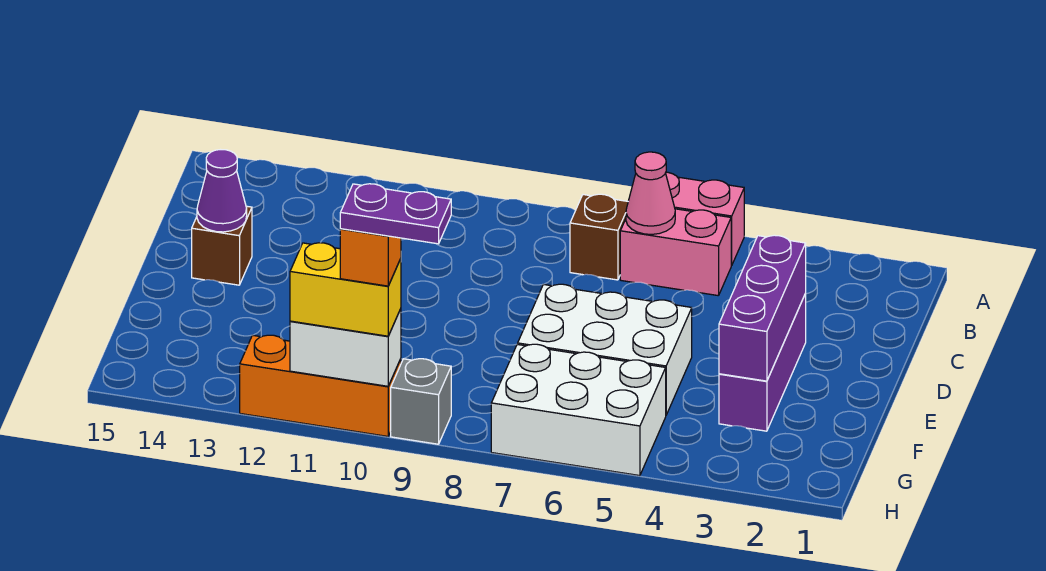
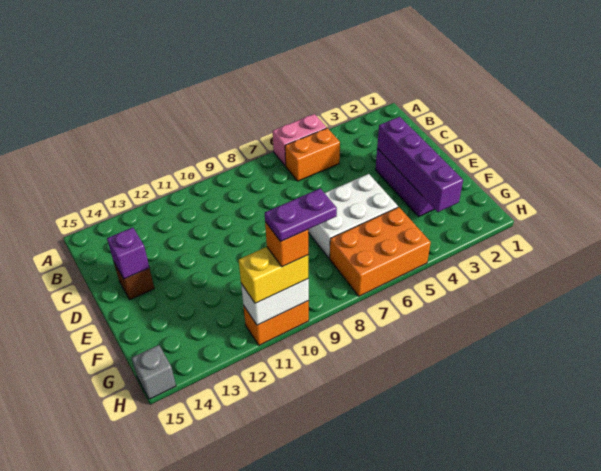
pink brick B5:B6 level 1 -> orange brick B5:B6 level 1
pink cone B6 level 2 -> none
brown brick B7 level 1 -> none
purple brick D3:F3 level 2 -> purple brick D3:G3 level 2
purple cone D14 level 2 -> purple brick D14 level 2
white brick G5:H7 level 1 -> orange brick G5:H7 level 1
grey brick H9 level 1 -> grey brick H15 level 1
orange brick H10:H12 level 1 -> orange brick H10:H11 level 1

